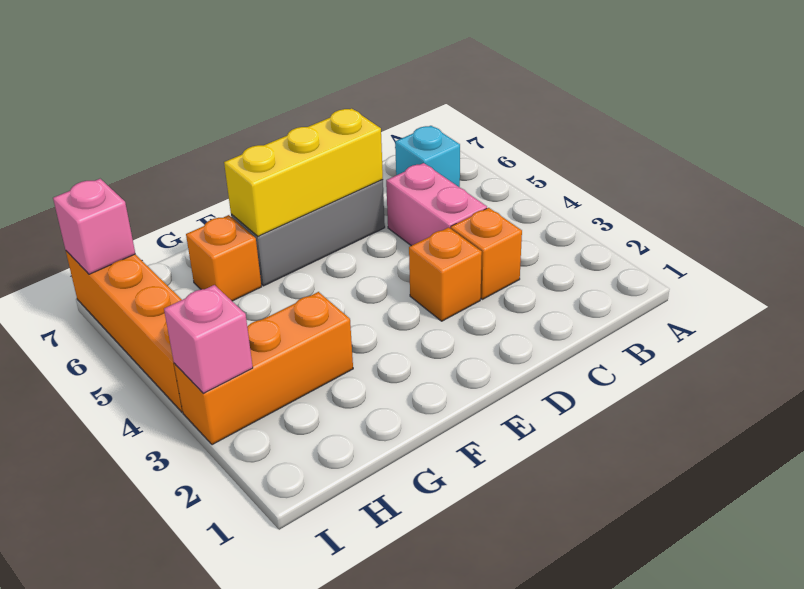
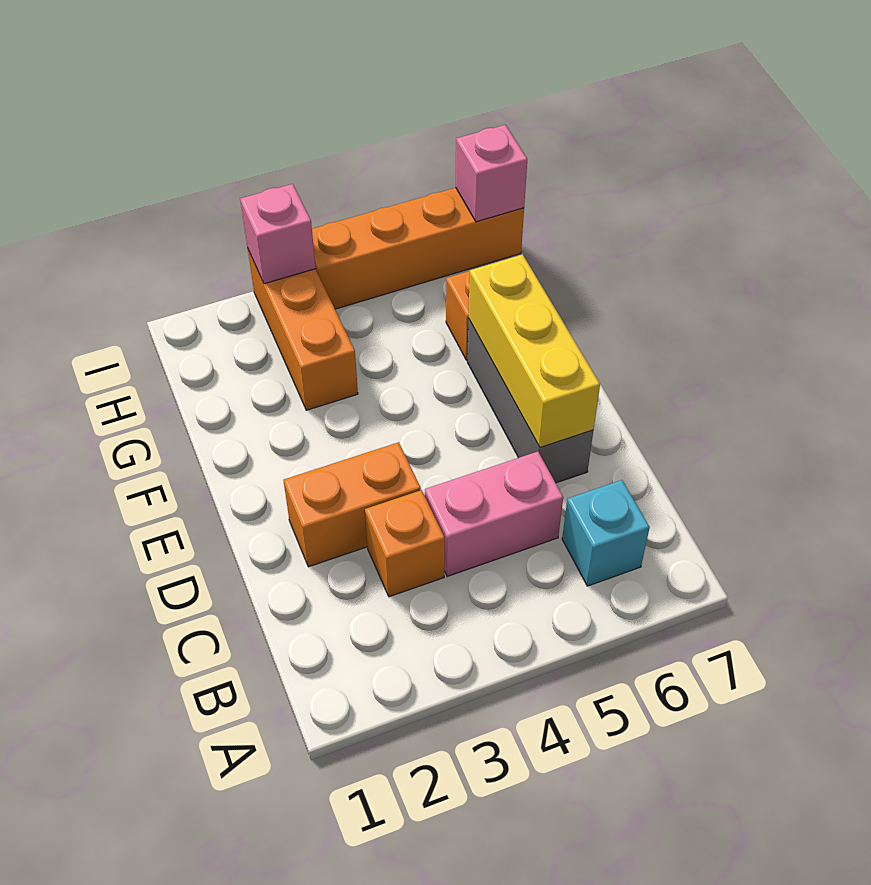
orange brick D3 level 1 -> orange brick D2:D3 level 1

